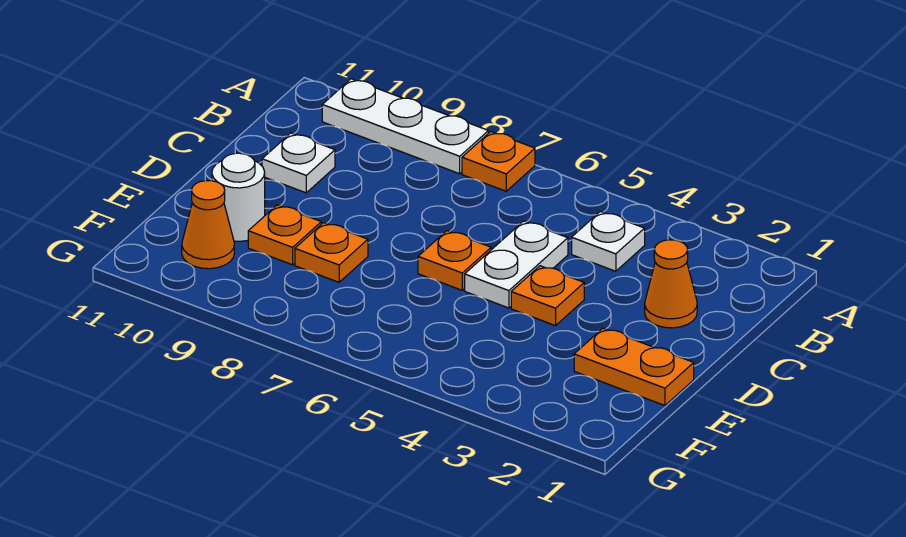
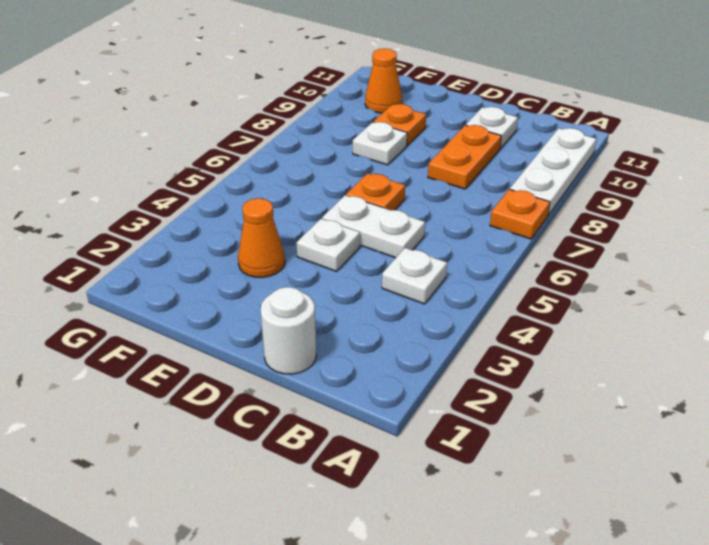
orange cone C2 level 1 -> orange cone E3 level 1
orange plate D4 level 1 -> white plate D4 level 1
orange plate E1:E2 level 1 -> orange plate C8:C9 level 1
orange plate E8 level 1 -> white plate E8 level 1
white round brick E10 level 1 -> white round brick C1 level 1

